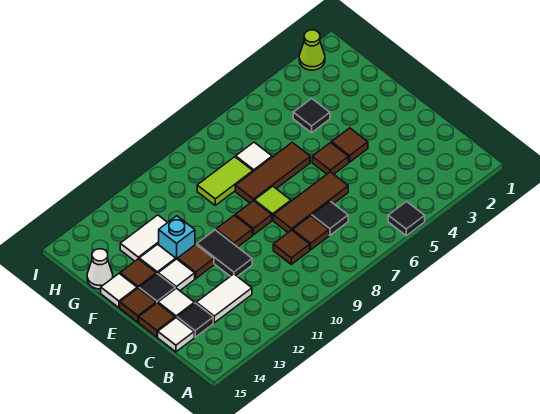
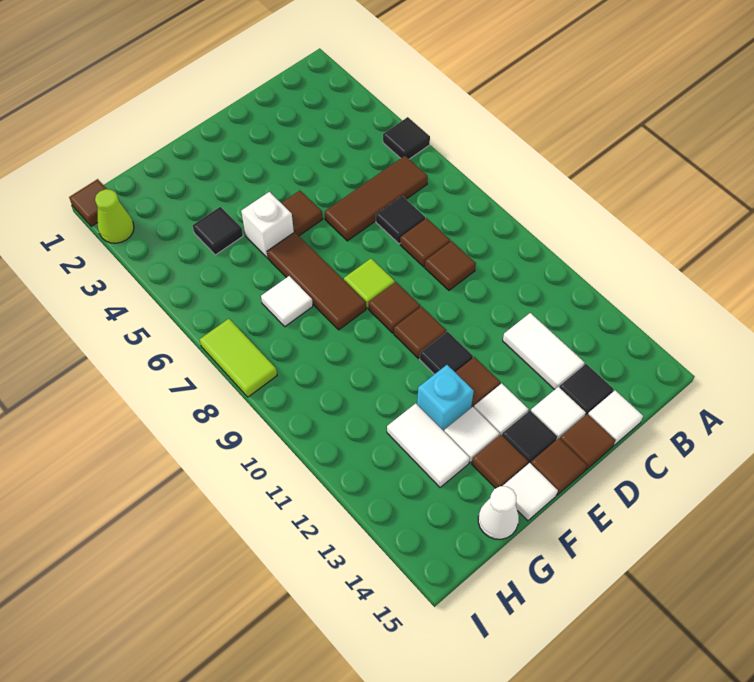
brown tile D6:D8 level 1 -> brown tile B6:D6 level 1
black tile D11:E11 level 1 -> black tile E11 level 1
brown tile E4 level 1 -> brown tile I1 level 1
none -> white brick F5 level 1
lime tile G8:G9 level 1 -> lime tile I7:I8 level 1

